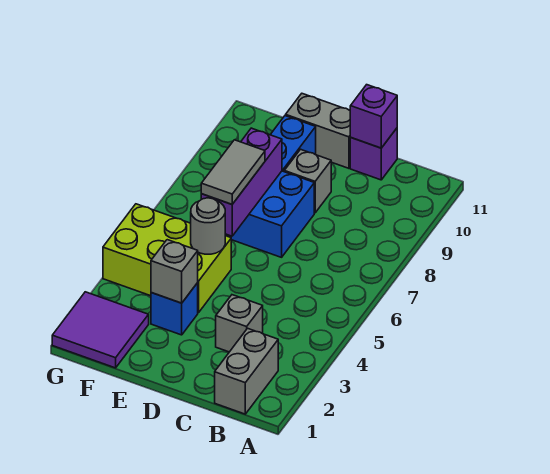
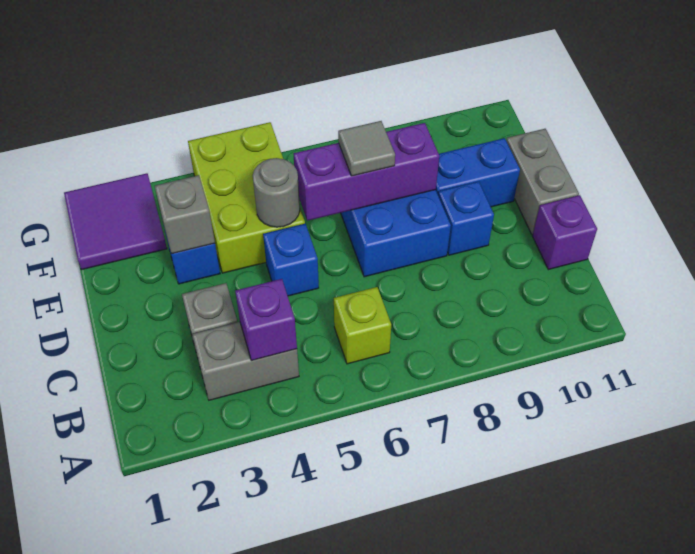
grey brick B1:B2 level 1 -> grey brick B3:B4 level 1
none -> lime brick B6 level 1
purple brick C11 level 2 -> purple brick B4 level 2
none -> blue brick D5 level 1
grey brick D9 level 1 -> blue brick D9 level 1
grey tile E6:E7 level 3 -> grey tile E7 level 3

